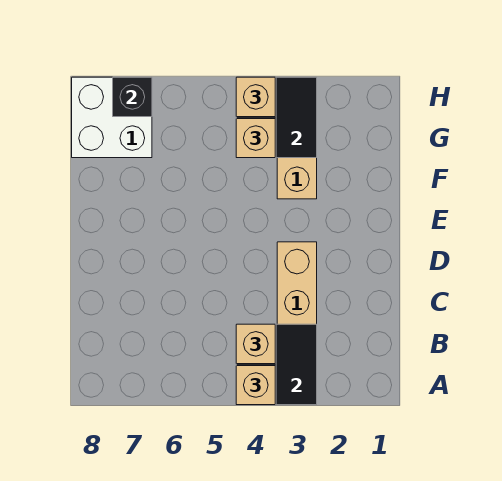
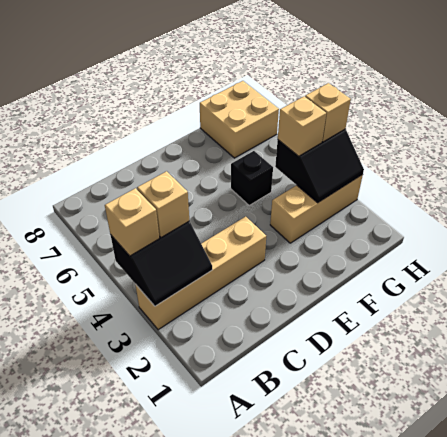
white brick G7:H8 level 1 -> tan brick G7:H8 level 1
black brick H7 level 2 -> black brick F5 level 1

